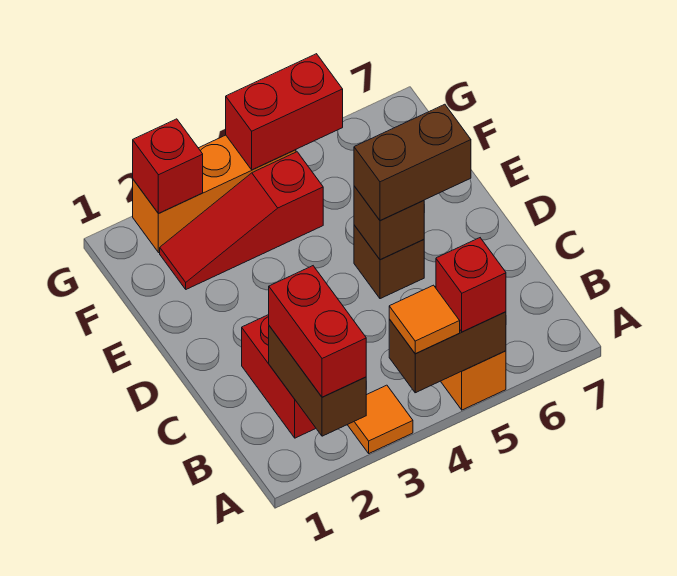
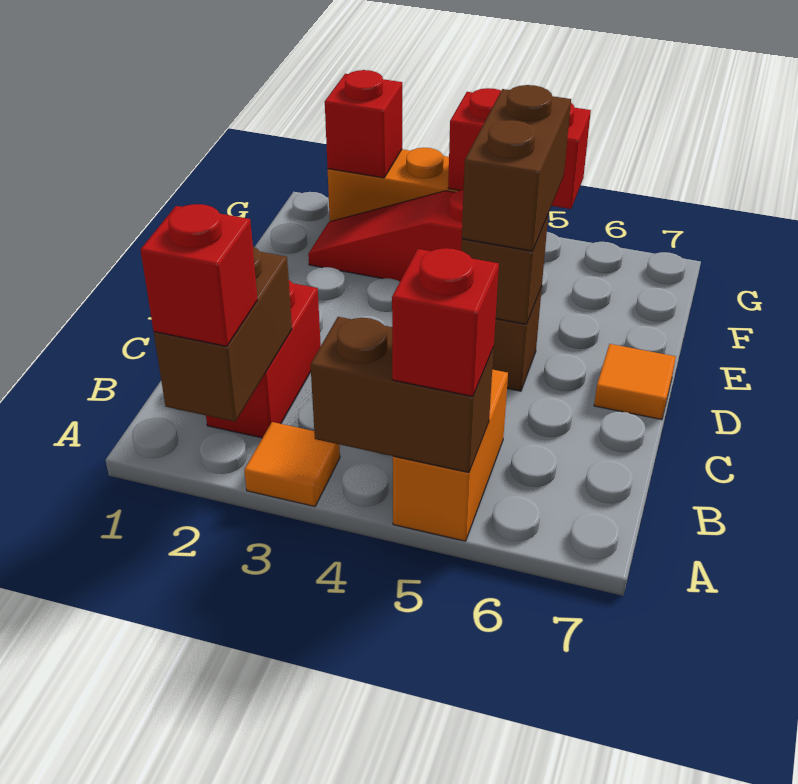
red brick A2:B2 level 3 -> red brick A2 level 3
orange tile A4 level 3 -> orange tile D7 level 1
brown brick D5:D6 level 3 -> brown brick D5:E5 level 3

